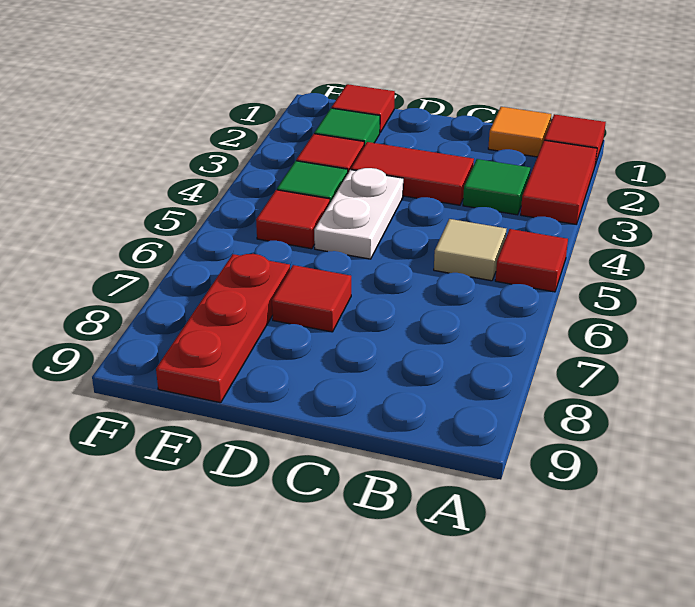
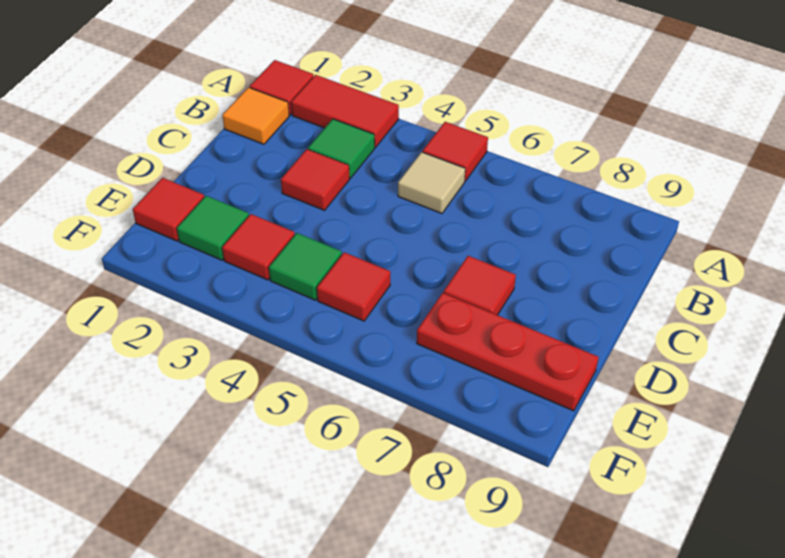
red tile C3:D3 level 1 -> red tile C3 level 1
white plate D4:D5 level 1 -> none

